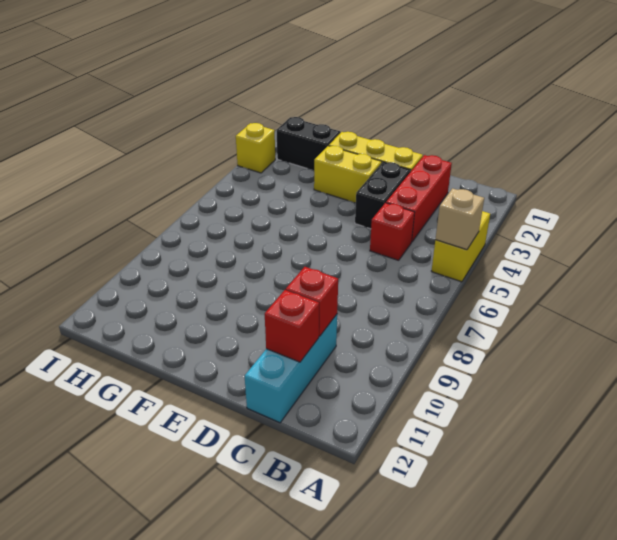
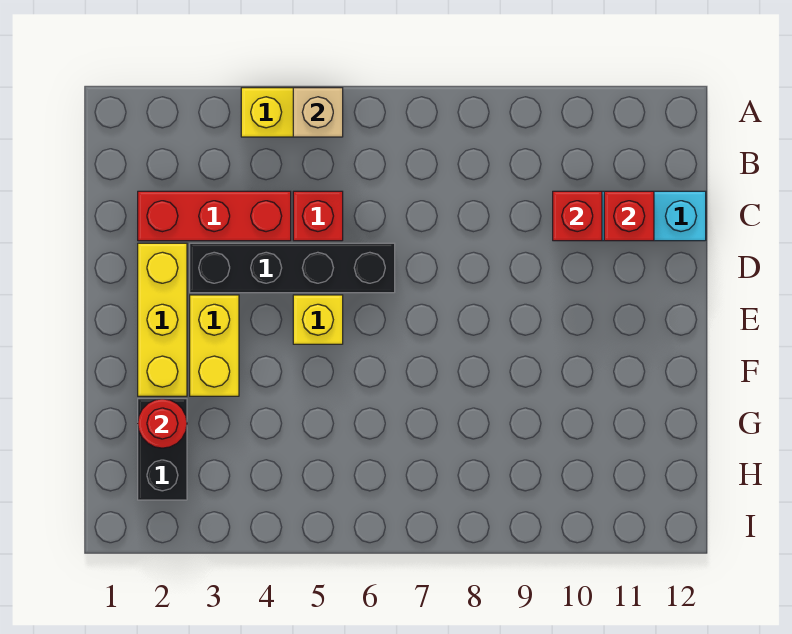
black brick D3:D4 level 1 -> black brick D3:D6 level 1
none -> red round brick G2 level 2
yellow brick I3 level 1 -> yellow brick E5 level 1

